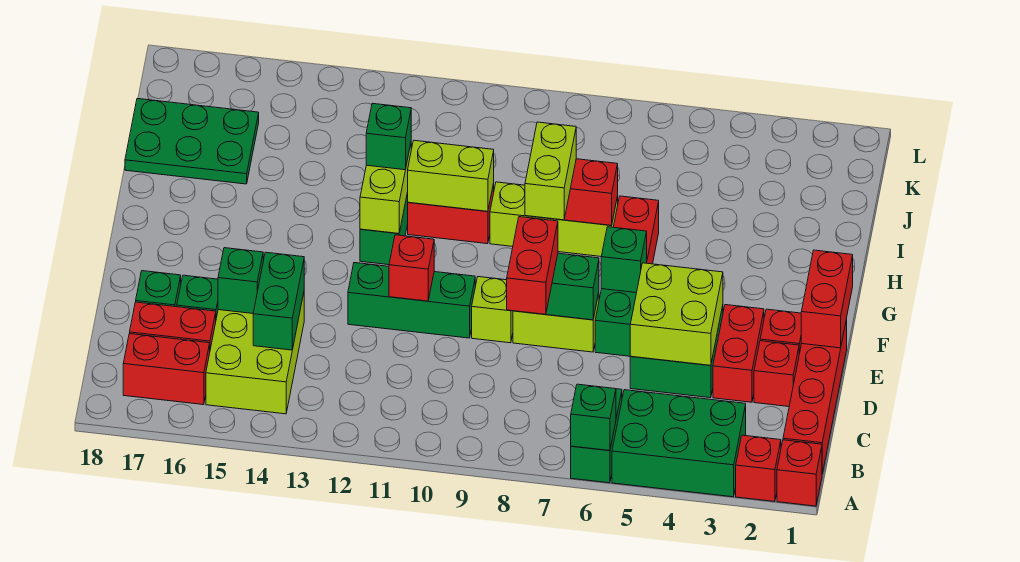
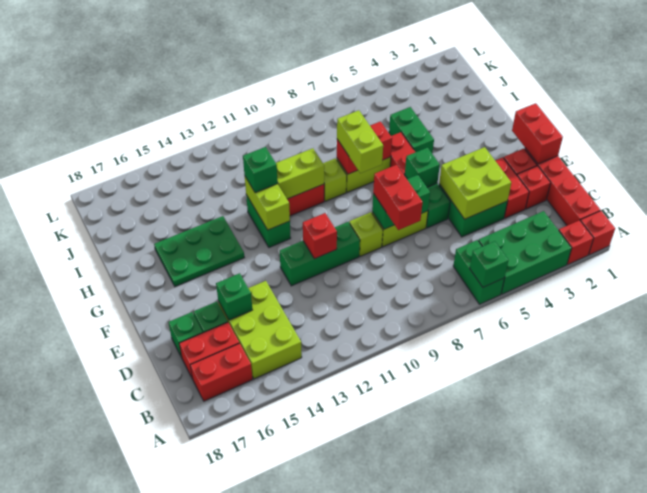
green brick C14:D14 level 2 -> green brick H5:I5 level 1
green plate I16:J18 level 1 -> green plate G14:H16 level 1

